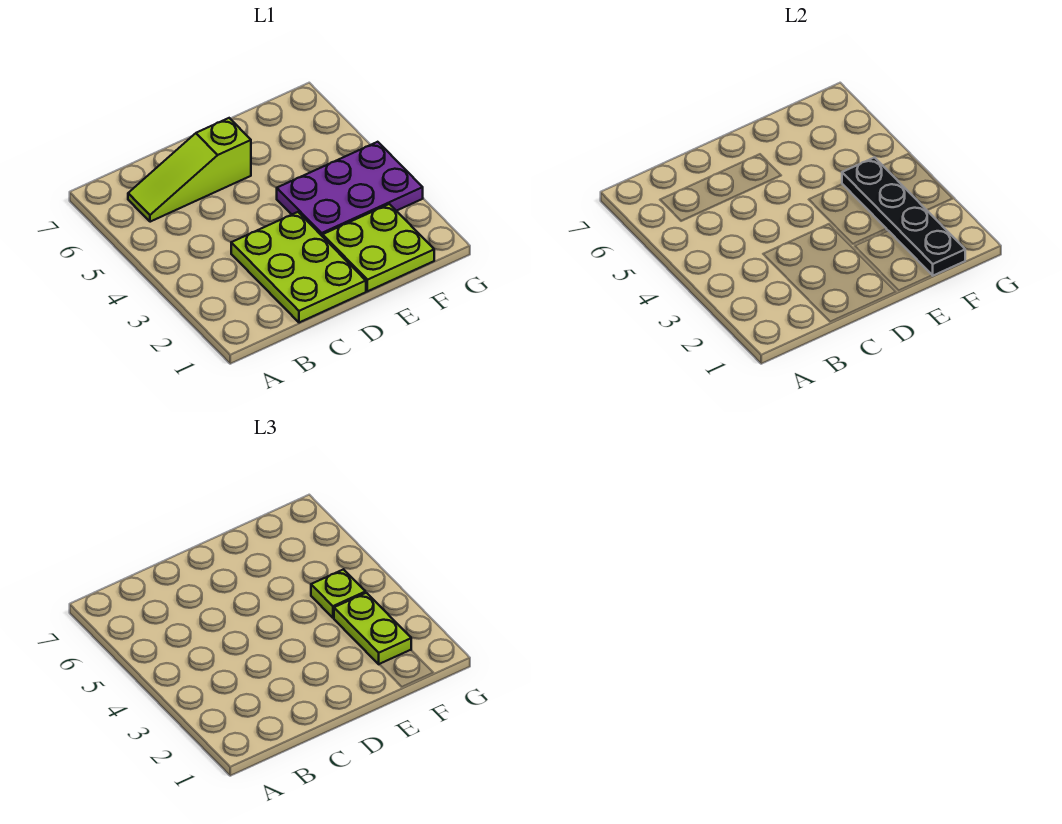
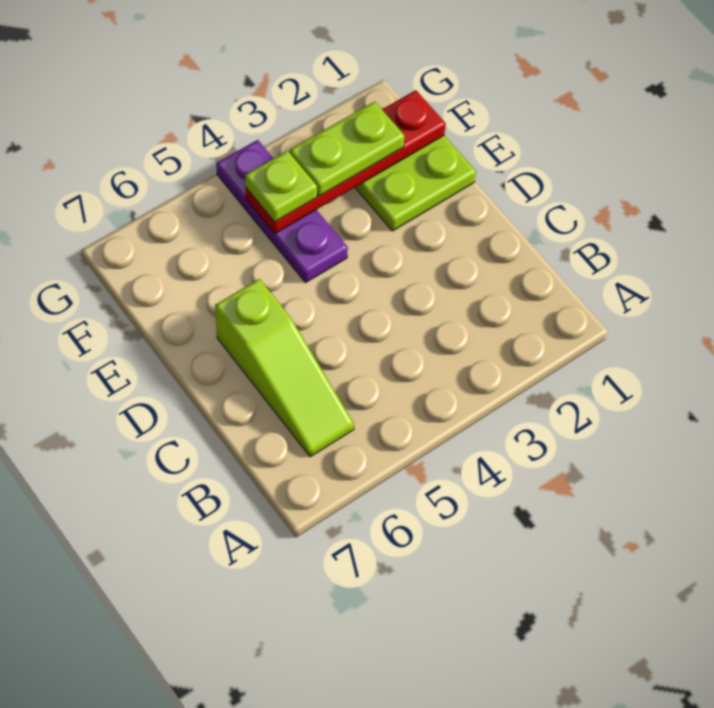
lime plate C1:D3 level 1 -> none
purple plate E3:G4 level 1 -> purple plate E4:G4 level 1
black plate F1:F4 level 2 -> red plate F1:F4 level 2

